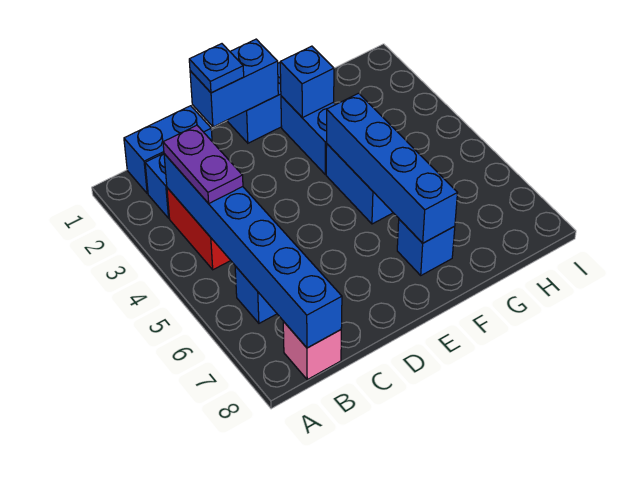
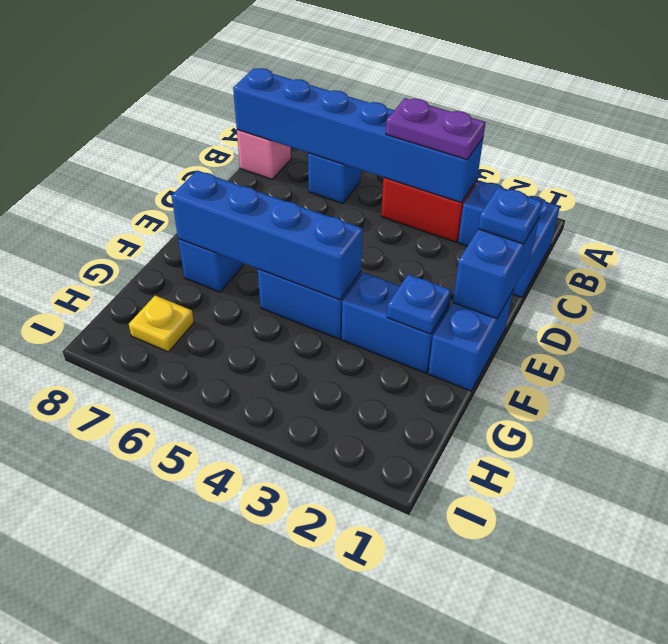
blue brick F2 level 2 -> blue plate F2 level 2
none -> yellow plate H7 level 1

